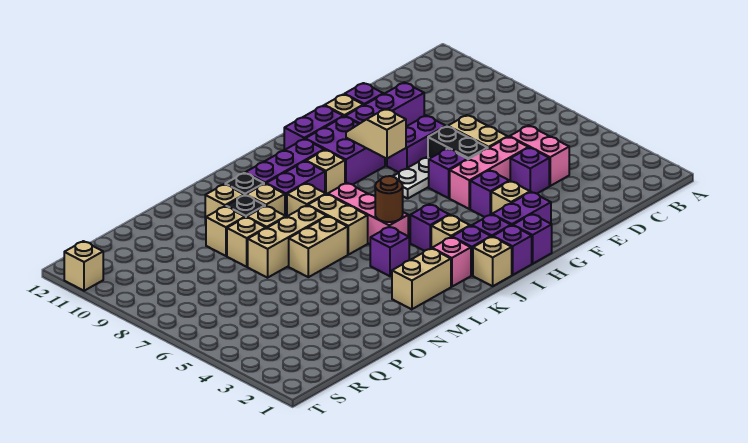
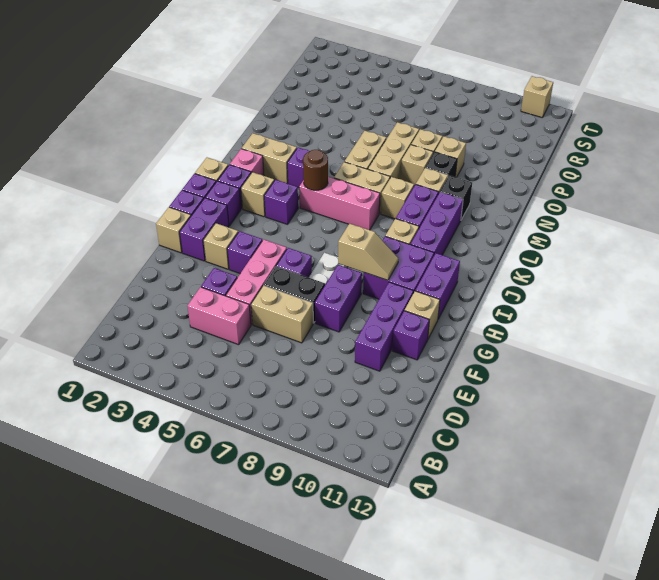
tan brick L2:M2 level 1 -> tan brick L2:L3 level 1
tan brick N10 level 1 -> tan brick G1 level 1

